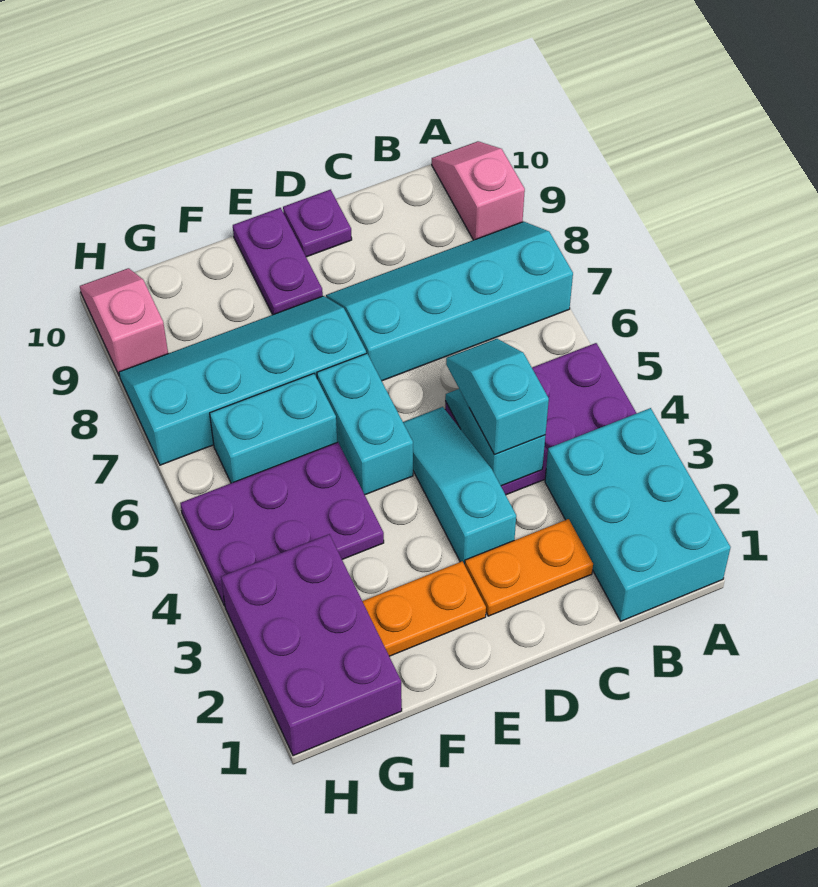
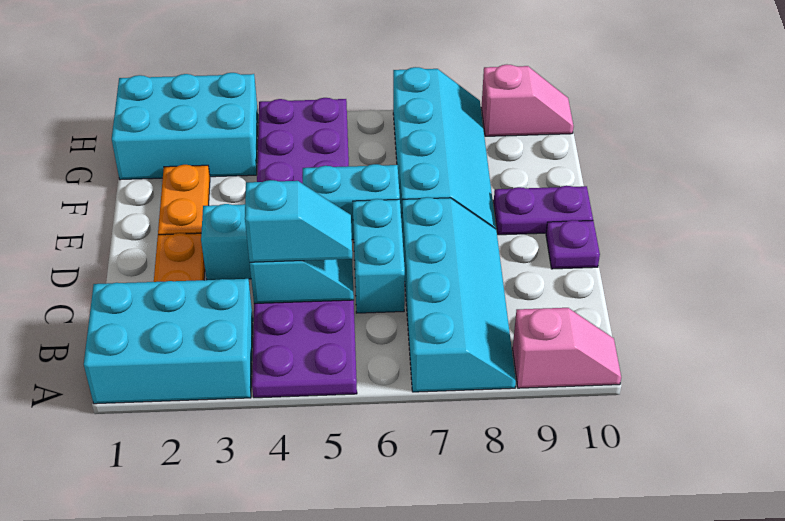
cyan brick F6:G6 level 1 -> cyan brick C6:D6 level 1
purple brick G1:H3 level 1 -> cyan brick G1:H3 level 1

